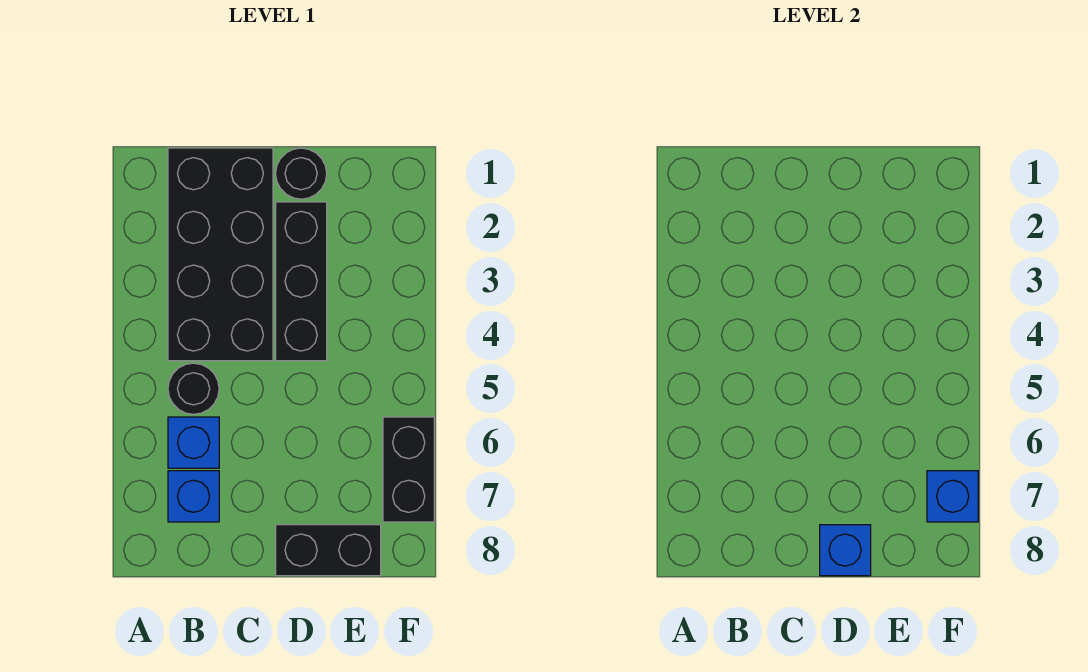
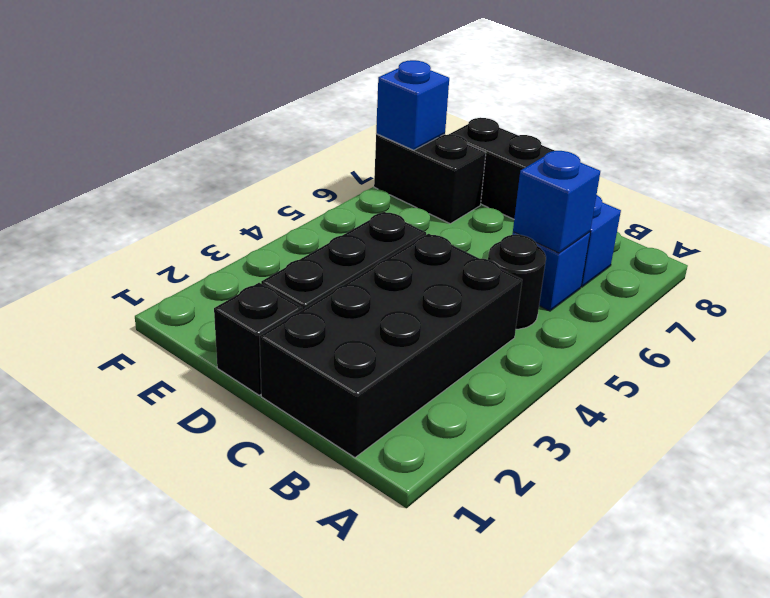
black round brick D1 level 1 -> black brick D1 level 1
blue brick D8 level 2 -> blue brick B6 level 2
black brick F6:F7 level 1 -> black brick E7:F7 level 1

